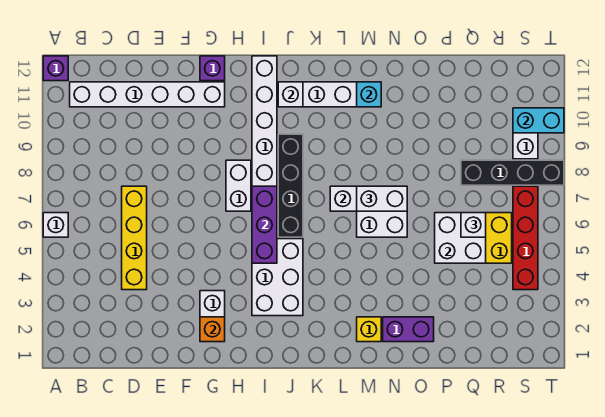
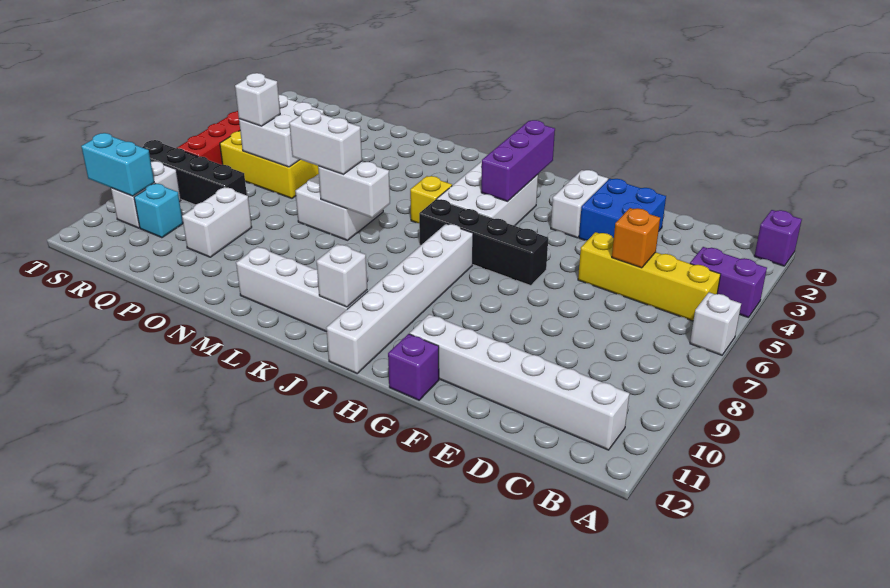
purple brick A12 level 1 -> purple brick A1 level 1
yellow brick D4:D7 level 1 -> yellow brick B5:E5 level 1
none -> blue brick E2:F3 level 1
orange brick G2 level 2 -> orange brick D5 level 2
white brick H7:H8 level 1 -> white brick P9:P10 level 1
purple brick I5:I7 level 2 -> purple brick I2:I4 level 2
black brick J6:J9 level 1 -> black brick G6:J6 level 1
yellow brick M2 level 1 -> yellow brick K5 level 1
cyan brick M11 level 2 -> cyan brick R10 level 1
purple brick N2:O2 level 1 -> purple brick A4:B4 level 1

